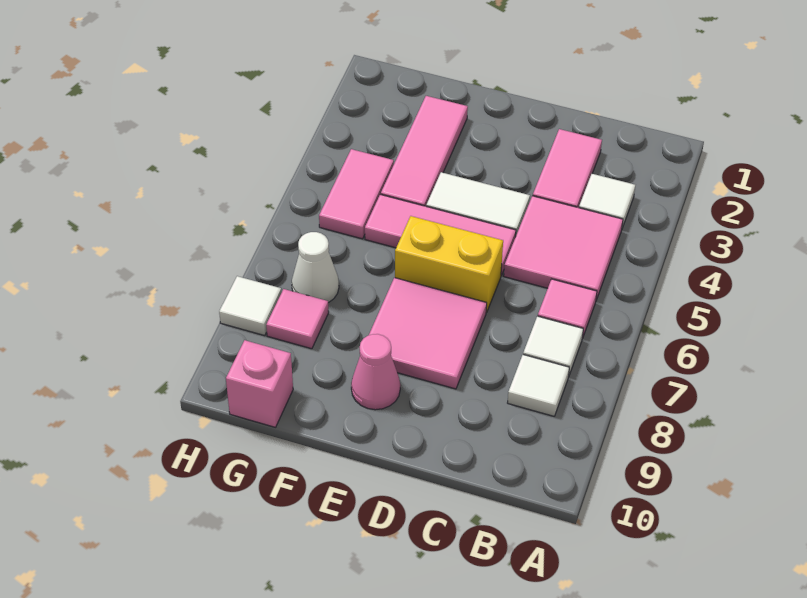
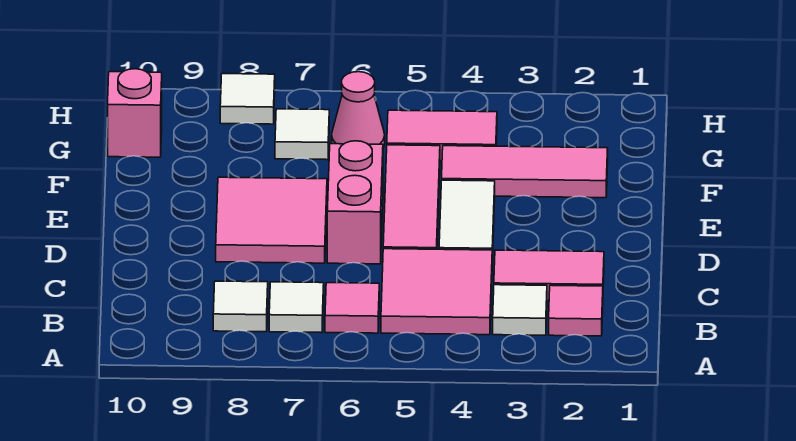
yellow brick D6:E6 level 1 -> pink brick D6:E6 level 1
pink cone E9 level 1 -> pink cone G6 level 1
white cone G7 level 1 -> white tile G7 level 1
pink tile G8 level 1 -> pink tile B2 level 1

